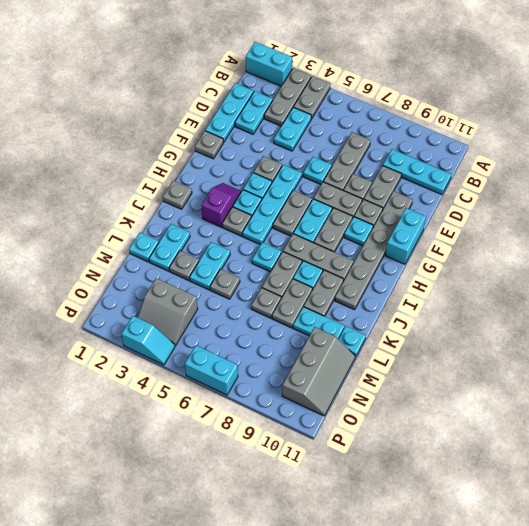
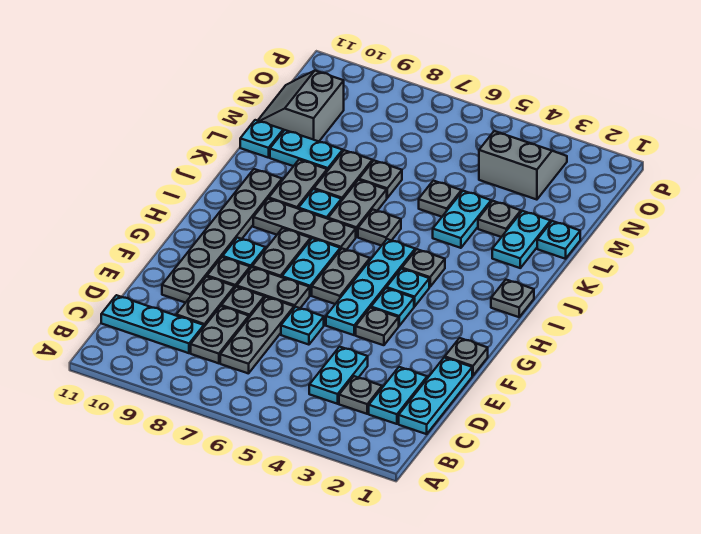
cyan brick A1:A2 level 1 -> none
grey plate A3:C3 level 1 -> grey plate C3 level 1
grey plate A4:B4 level 1 -> grey plate C8:D8 level 1
cyan brick F11:G11 level 1 -> none
purple slope H3:I3 level 1 top I -> none
cyan plate J6 level 1 -> grey plate J6 level 1
grey slope M10:O11 level 1 top 10 -> grey slope M10:N11 level 1 top 10
cyan slope P3:P4 level 1 top 3 -> none
cyan brick P6:P7 level 1 -> none

